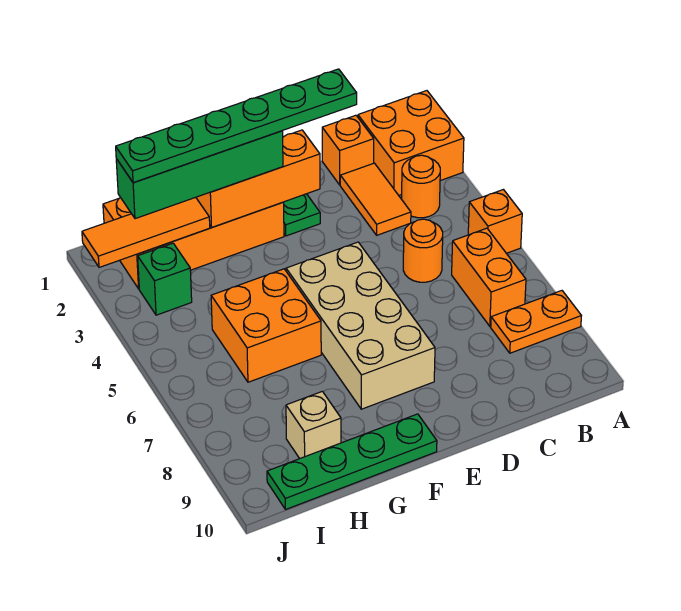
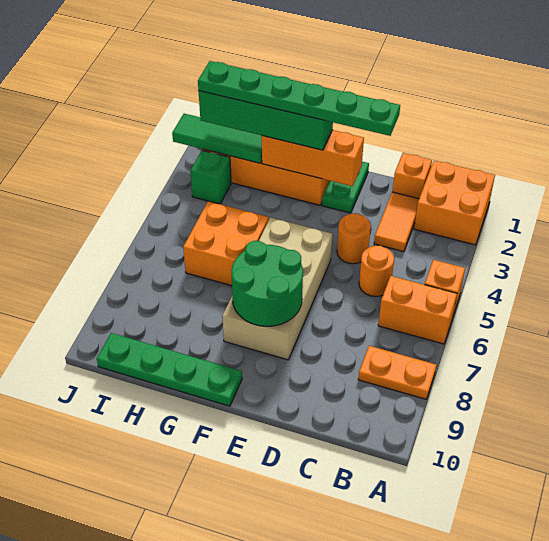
orange round brick B3 level 1 -> orange round brick D4 level 1
orange brick B6:B7 level 1 -> orange brick A6:B6 level 1
none -> green round brick E7:F8 level 2
orange tile H2:J2 level 2 -> green tile H2:J2 level 2
tan brick H9 level 1 -> none

